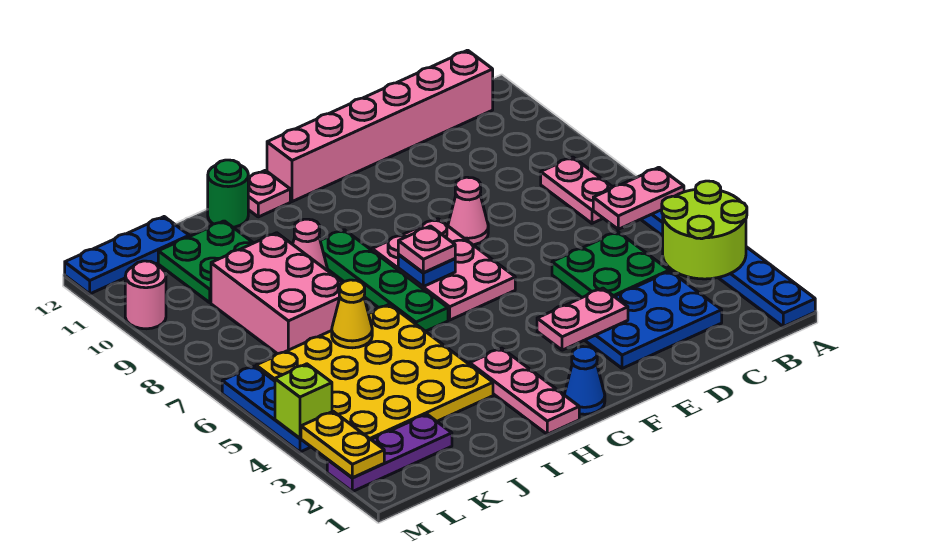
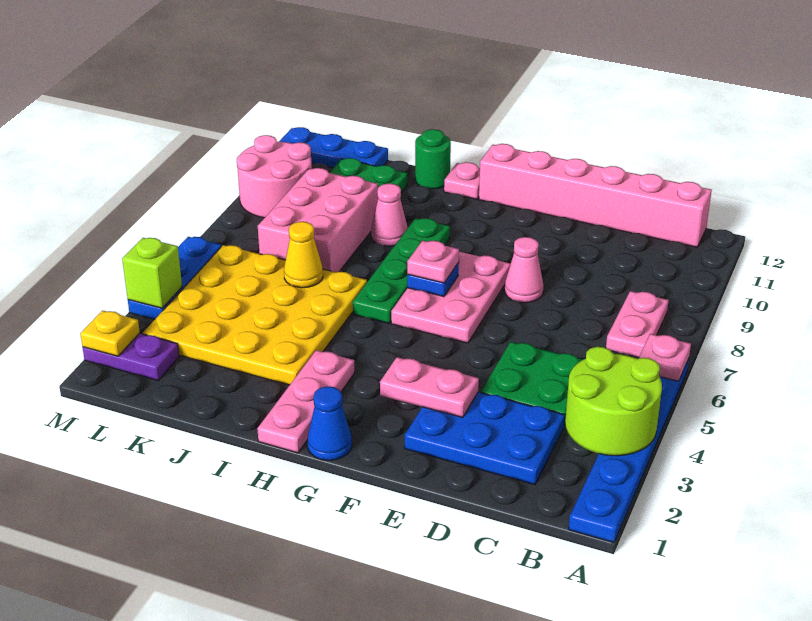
pink plate A6:B6 level 2 -> pink plate A6 level 2
purple plate K2:M2 level 1 -> purple plate L2:M2 level 1
yellow plate M2:M3 level 2 -> yellow plate M2 level 2
pink round brick M10 level 1 -> pink round brick L9:M10 level 1

